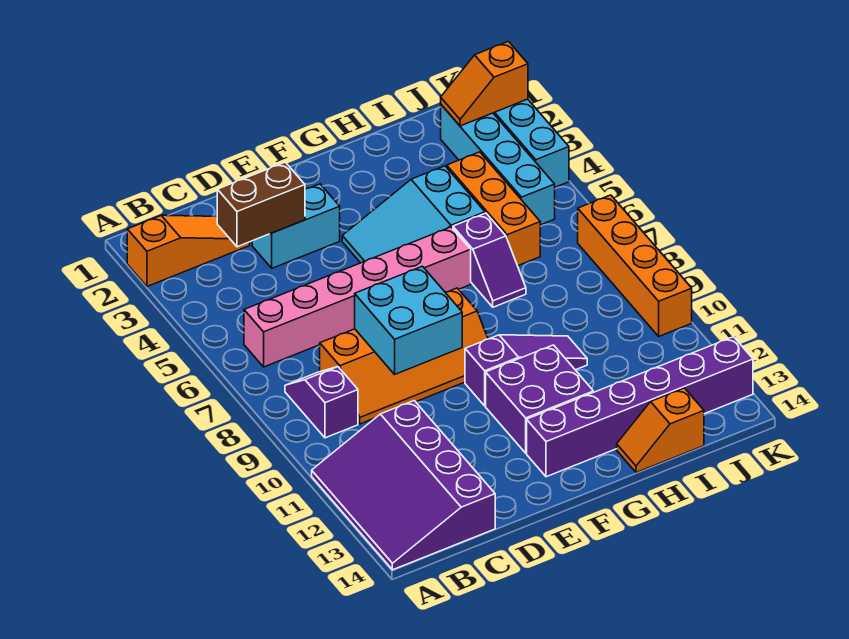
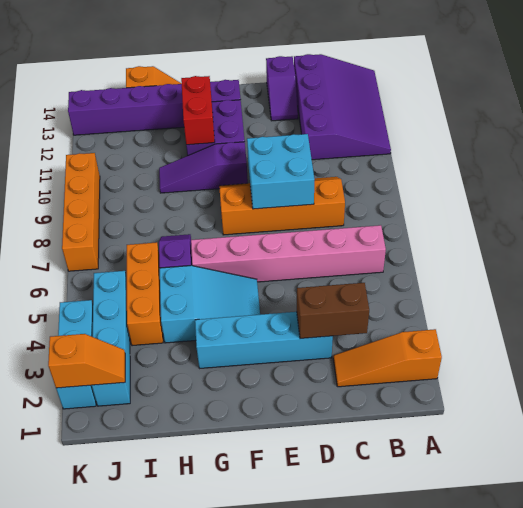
purple slope B8:B9 level 1 top 9 -> purple slope D13:D14 level 1 top 14
cyan brick D3:E3 level 1 -> cyan brick D3:G3 level 1
none -> red brick G11:G12 level 2

